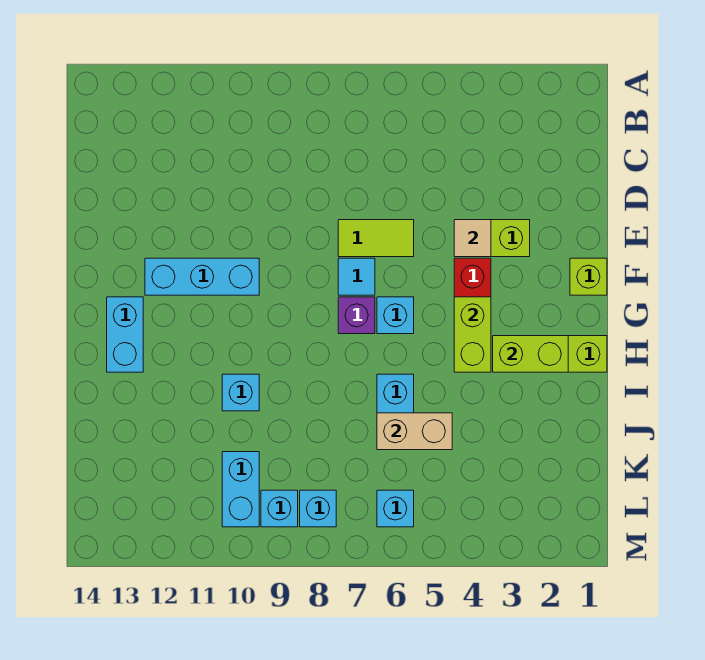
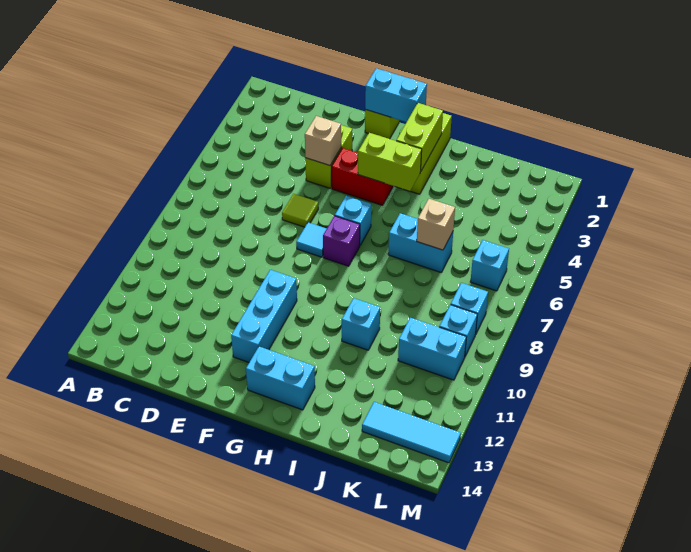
tan tile E4 level 2 -> tan brick E4 level 2
lime tile E6:E7 level 1 -> lime tile E6 level 1
none -> cyan brick F1:G1 level 2
tan brick J5:J6 level 2 -> tan brick J6 level 2
none -> cyan tile K13:M13 level 1

